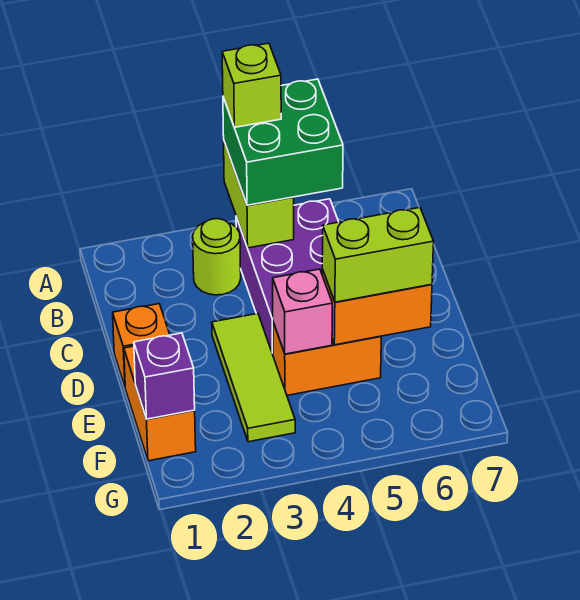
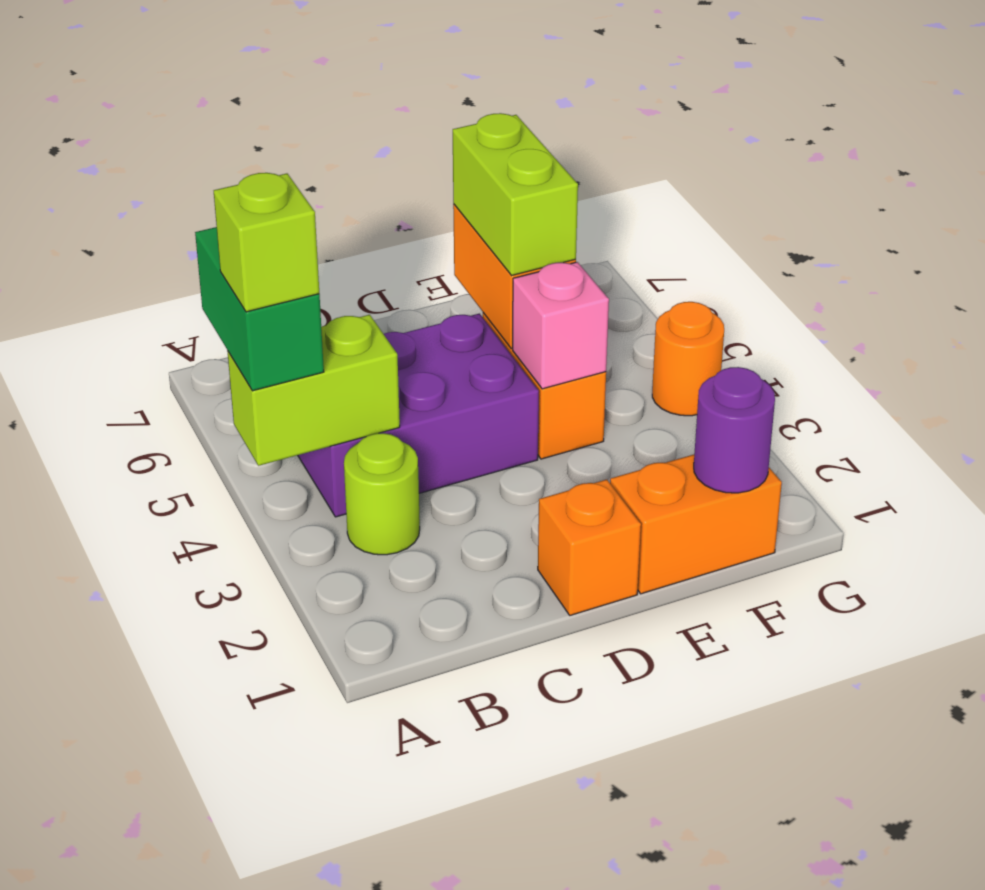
green brick A4:B5 level 3 -> green brick A4:A5 level 3
lime tile D3:F3 level 1 -> none
purple brick F1 level 2 -> purple round brick F1 level 2
none -> orange round brick G4 level 1

